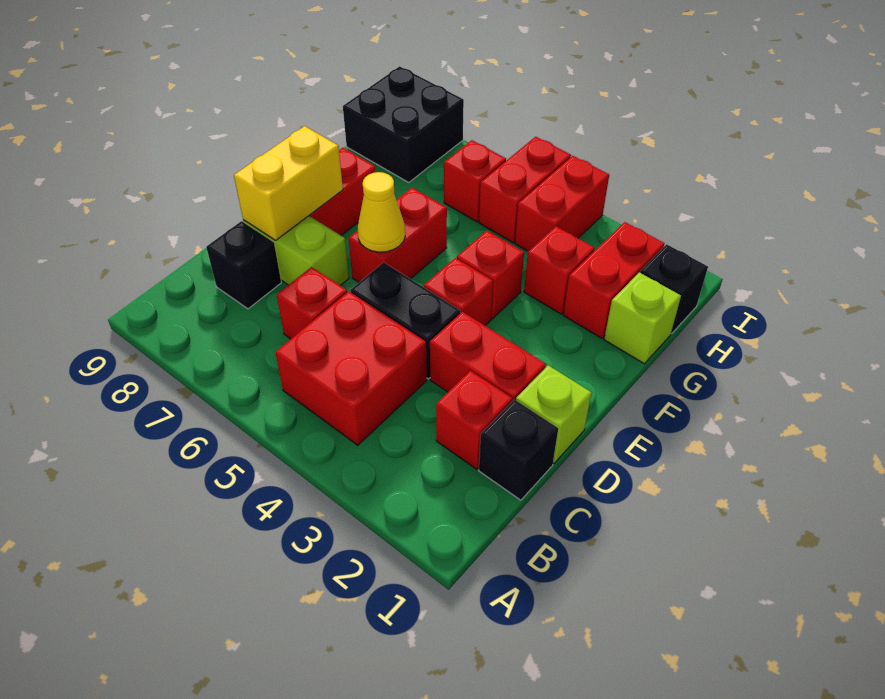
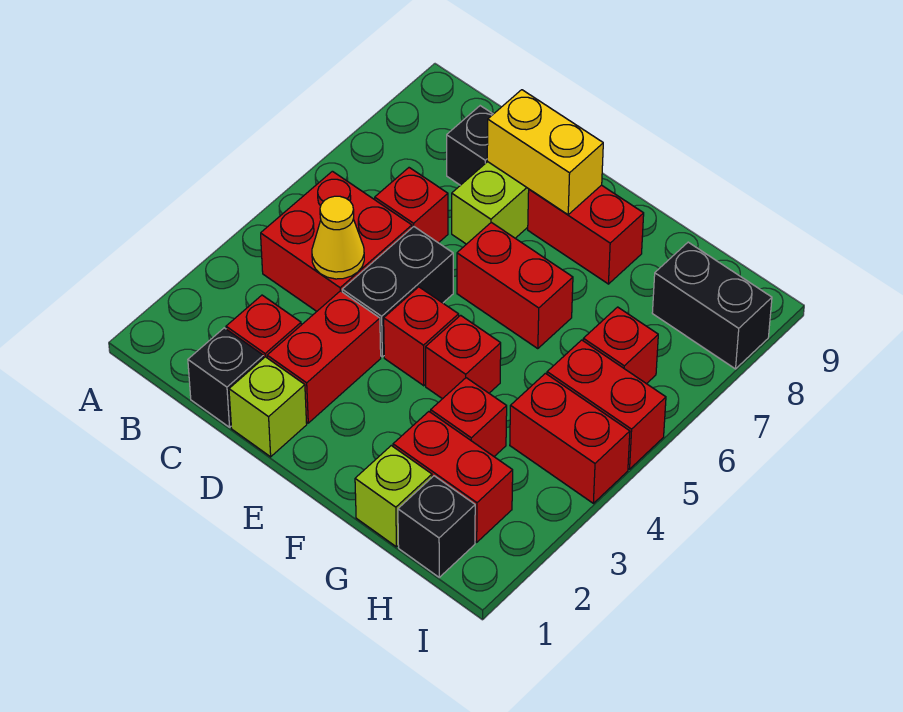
yellow cone E6 level 2 -> yellow cone C4 level 2
black brick H8:I9 level 1 -> black brick H8:I8 level 1

